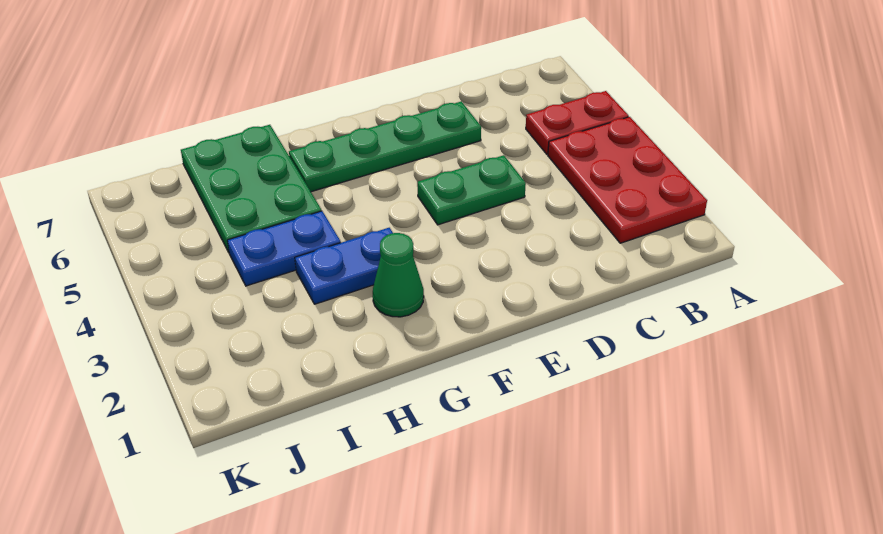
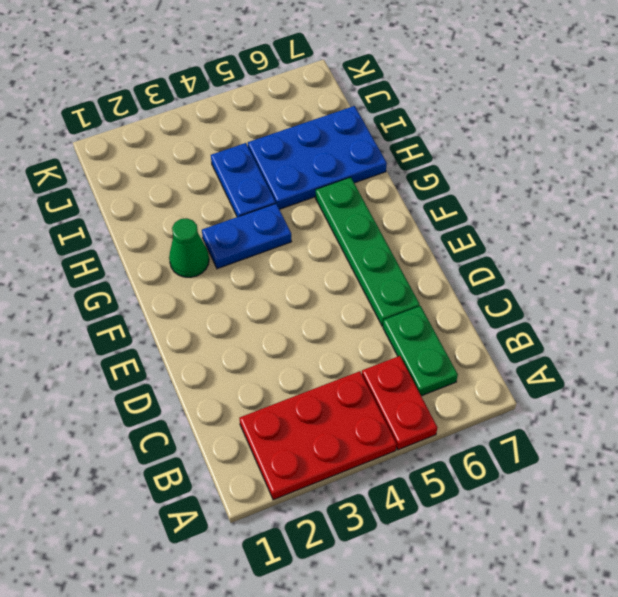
green plate D4:E4 level 1 -> green plate B6:C6 level 1
blue plate G3:H3 level 1 -> blue plate G3:G4 level 1
green plate H5:I7 level 1 -> blue plate H5:I7 level 1

